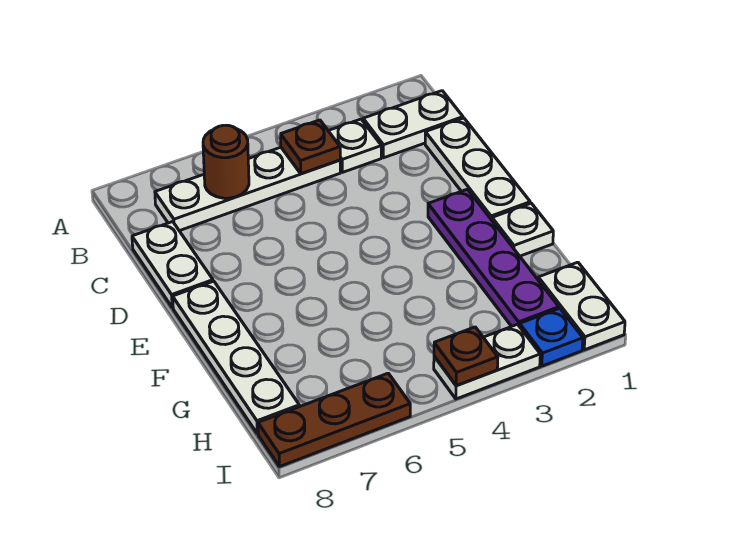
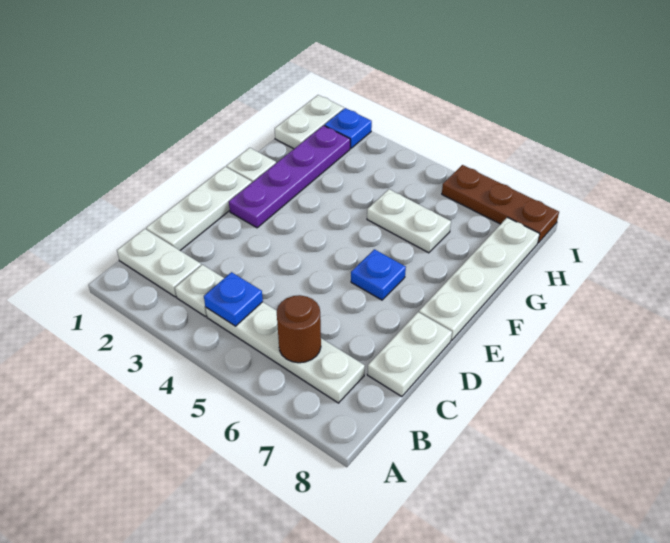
brown plate B4 level 2 -> blue plate B4 level 2
none -> blue plate E6 level 1
white plate I3:I4 level 1 -> white plate G5:G6 level 1
brown plate I4 level 2 -> none

